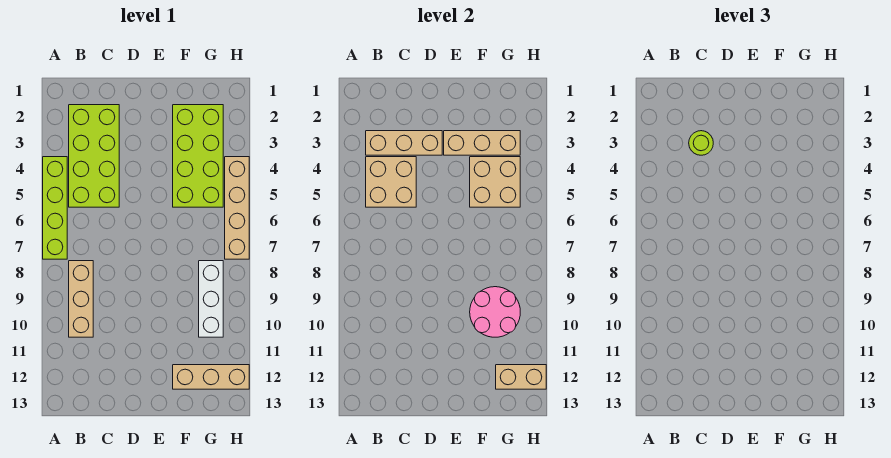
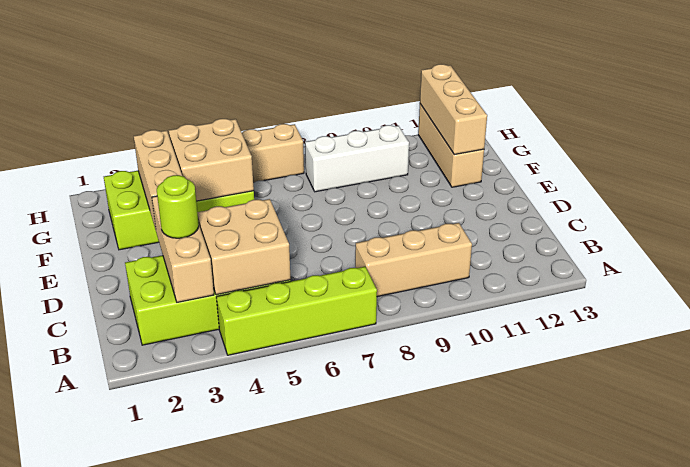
pink round brick F9:G10 level 2 -> none
tan brick G12:H12 level 2 -> tan brick F12:H12 level 2

